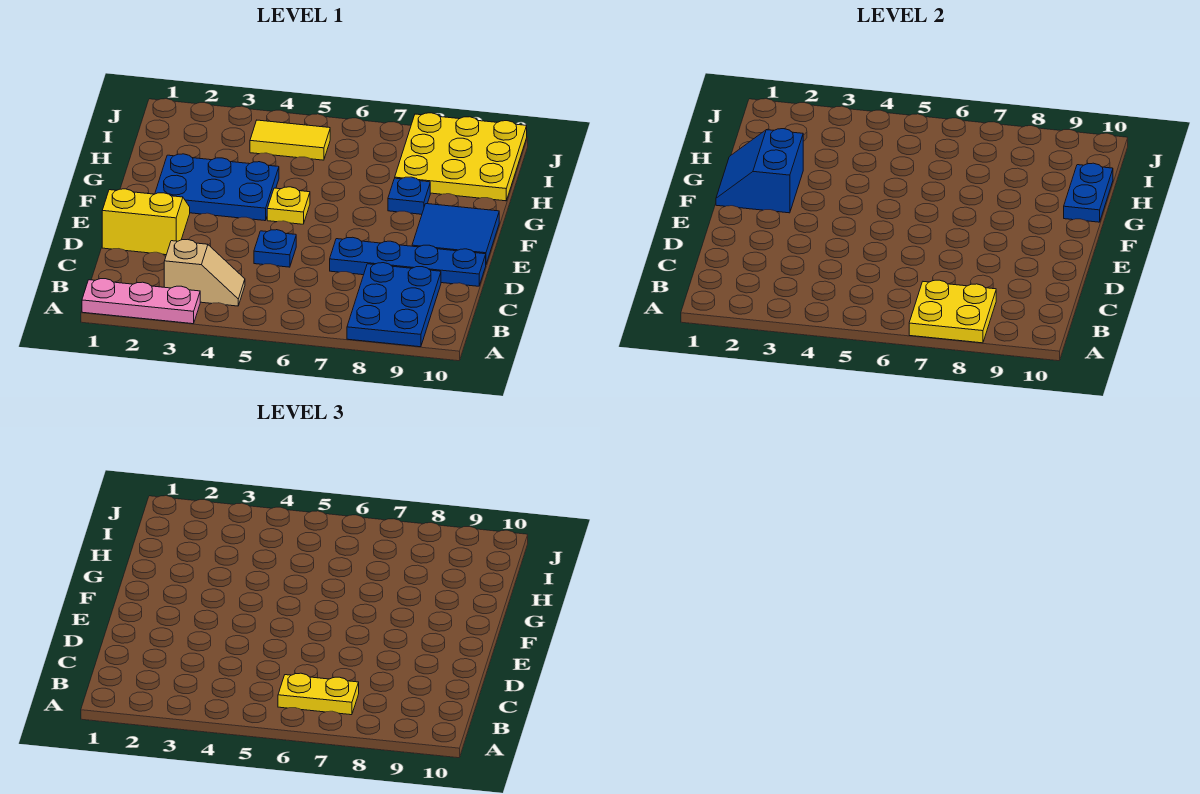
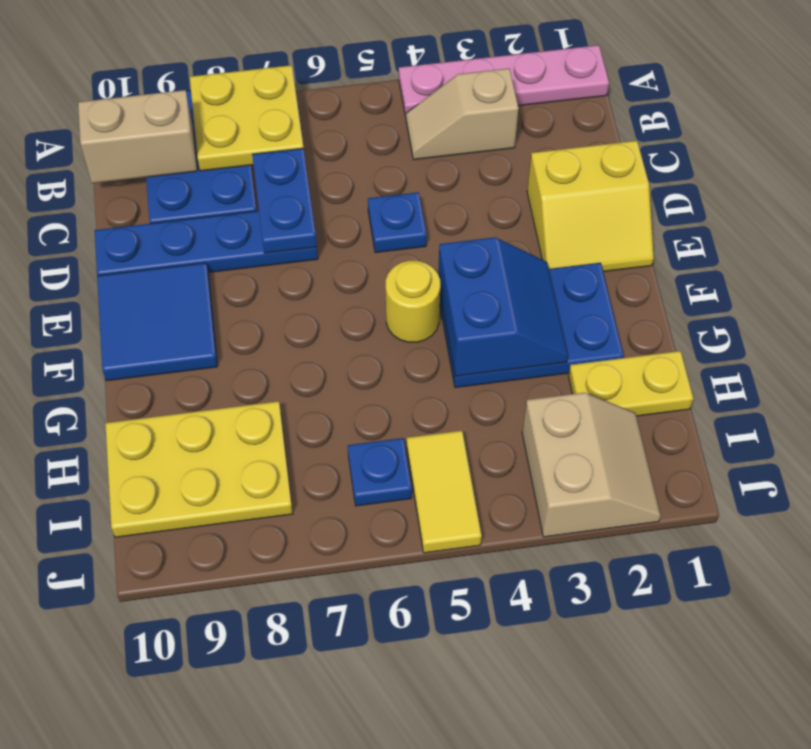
pink plate A1:A3 level 1 -> pink plate A1:A4 level 1
yellow plate B6:B7 level 3 -> yellow plate H1:H2 level 1
none -> tan brick B9:B10 level 2
blue slope F1:G2 level 2 top 2 -> blue slope F3:G4 level 2 top 4
yellow plate F5 level 1 -> yellow round brick F5 level 1
blue plate G8 level 1 -> blue plate I6 level 1
blue plate G10:H10 level 2 -> blue plate C7:D7 level 2
yellow plate H8:J10 level 1 -> yellow plate H8:I10 level 1
none -> tan slope I2:J3 level 1 top 3
yellow tile I4:I5 level 1 -> yellow tile I5:J5 level 1

